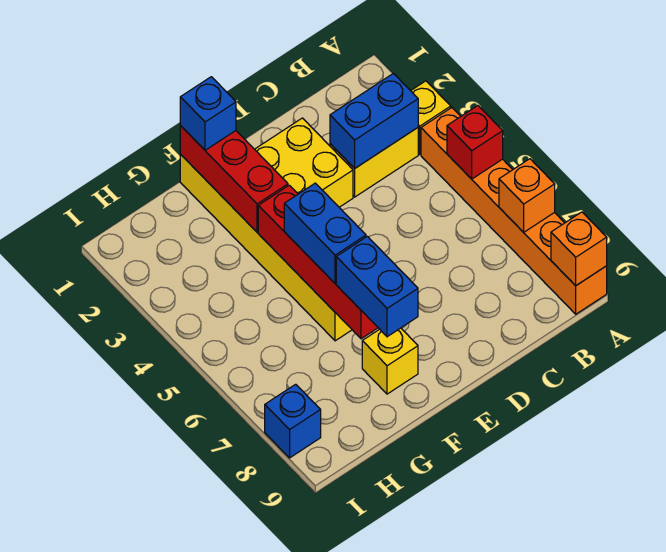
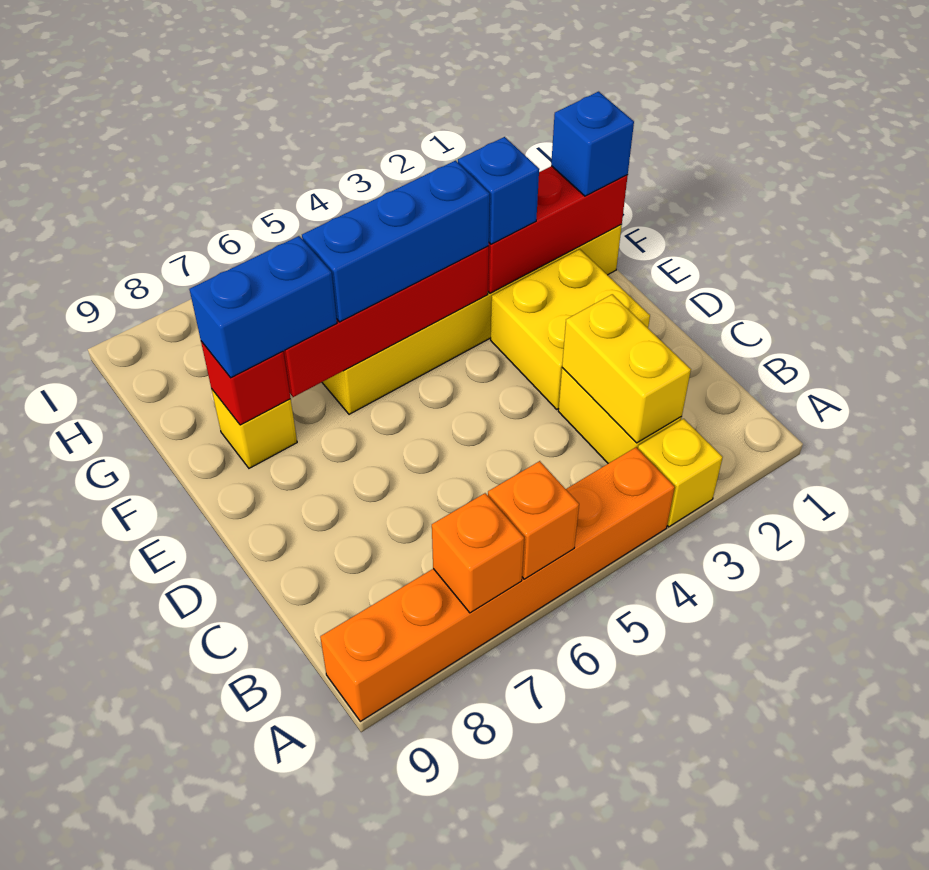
red brick A5 level 2 -> red brick F8 level 2
orange brick A9 level 2 -> orange brick A6 level 2
blue brick B3:C3 level 2 -> yellow brick B3:C3 level 2
blue brick F5:F6 level 3 -> blue brick F4:F6 level 3
blue brick I8 level 1 -> blue brick F3 level 3

